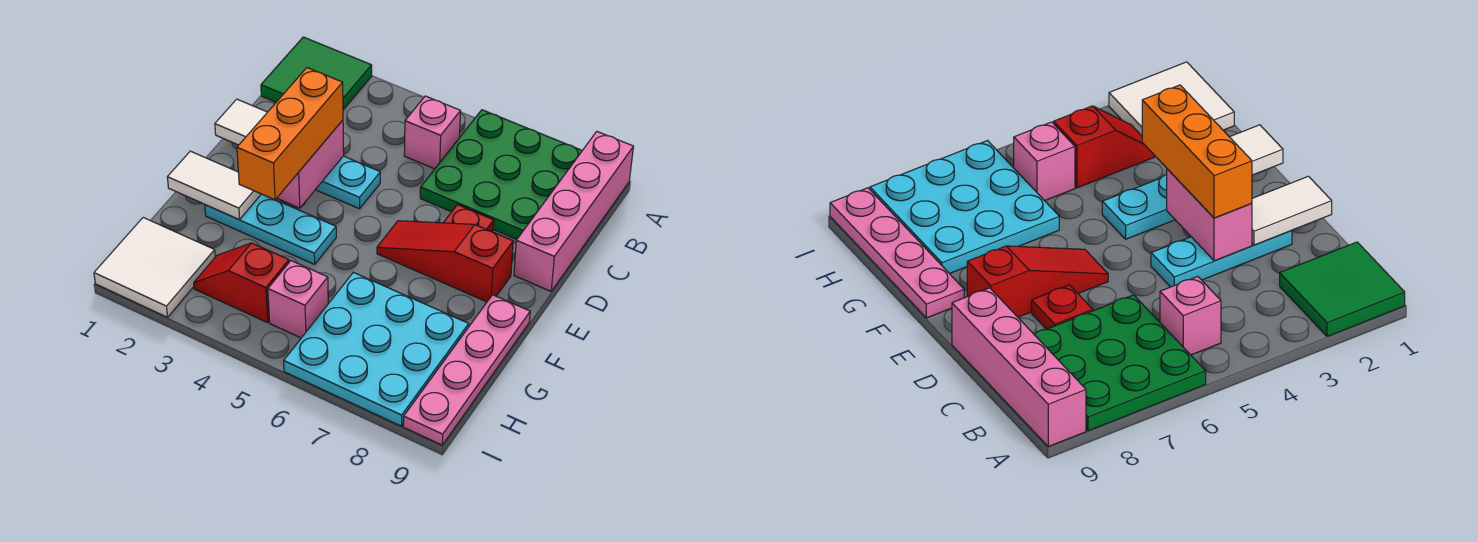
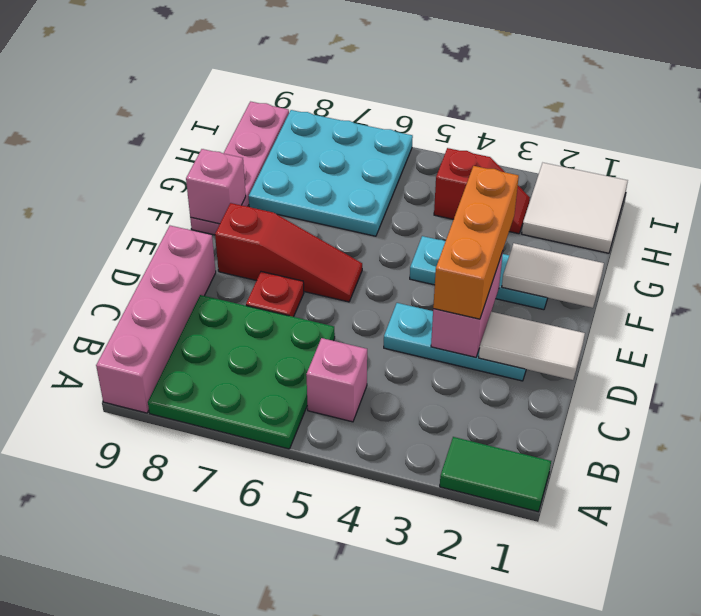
green tile A1:B2 level 1 -> green tile A1:A2 level 1
pink brick H5 level 1 -> pink brick F9 level 2

